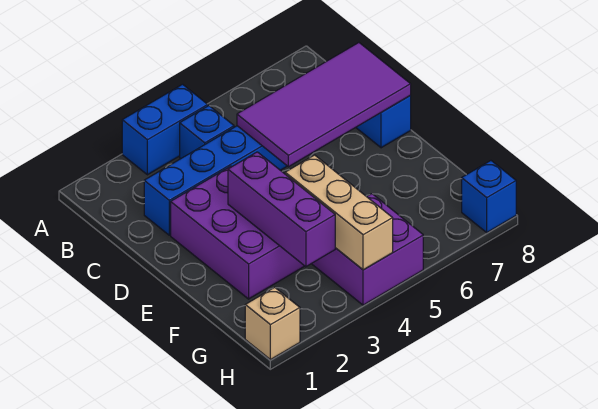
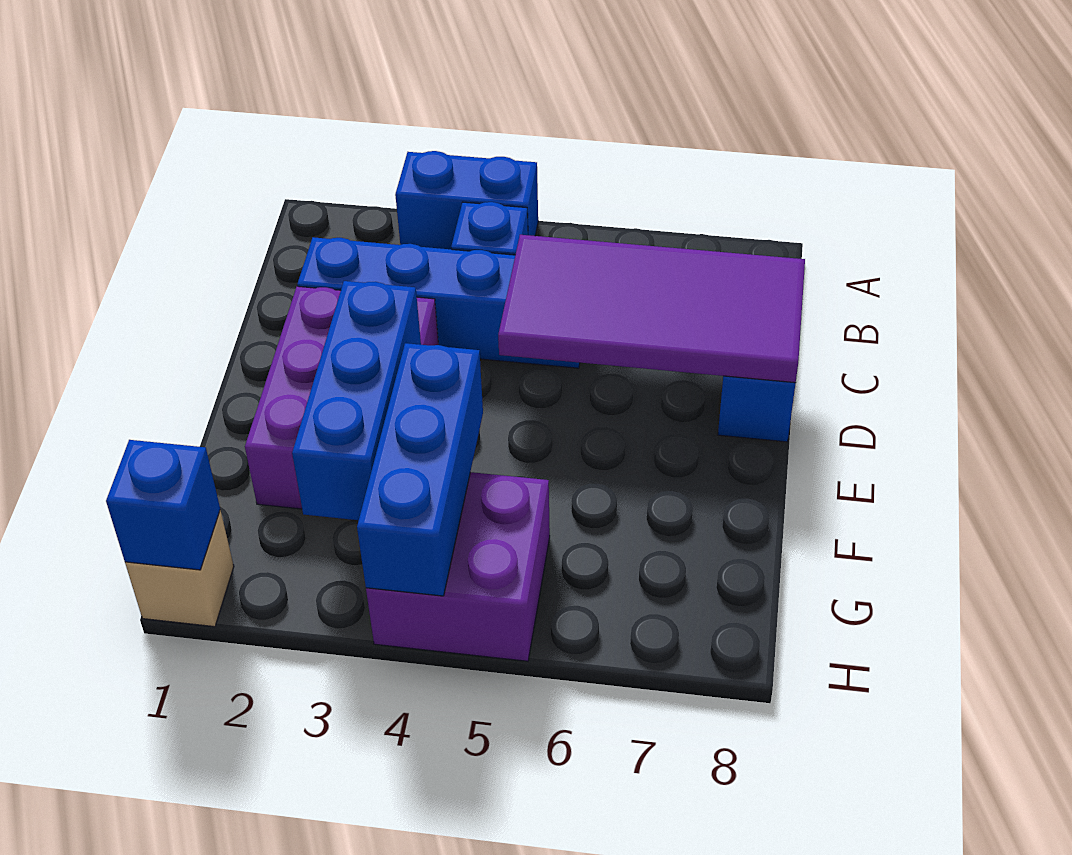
purple brick E3:G3 level 2 -> blue brick E3:G3 level 2
tan brick F4:H4 level 2 -> blue brick F4:H4 level 2
blue brick H8 level 1 -> blue brick H1 level 2

